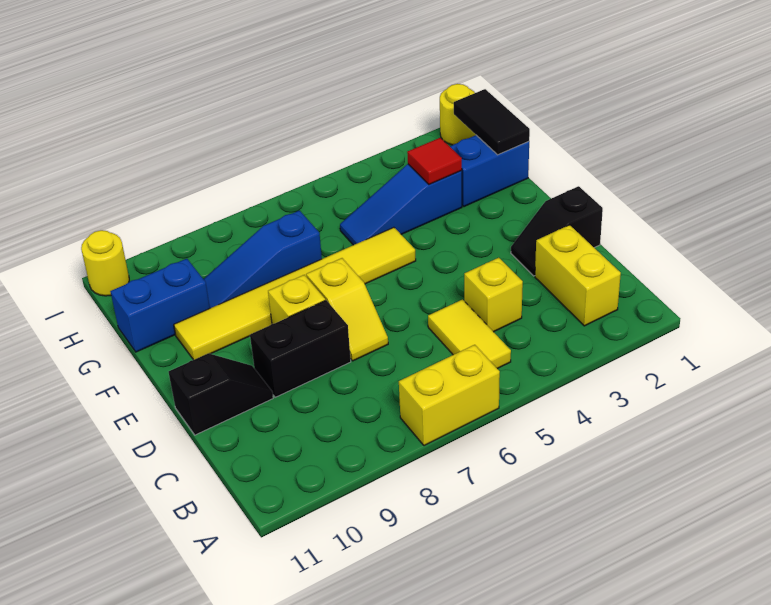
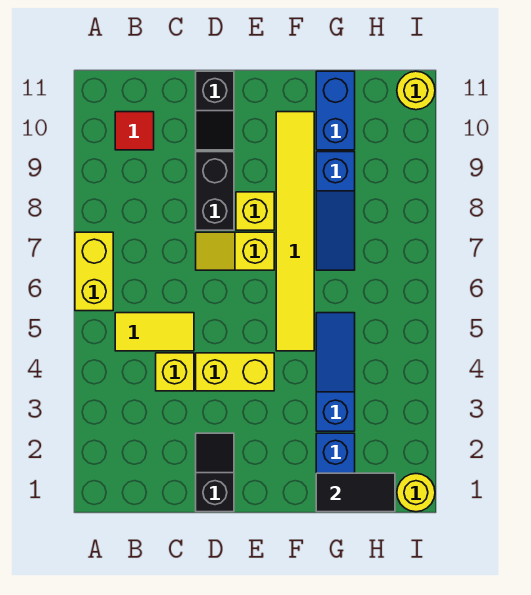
yellow brick B2:C2 level 1 -> yellow brick D4:E4 level 1
red tile G3 level 2 -> red tile B10 level 1
blue slope G7:G9 level 1 top 7 -> blue slope G7:G9 level 1 top 9

